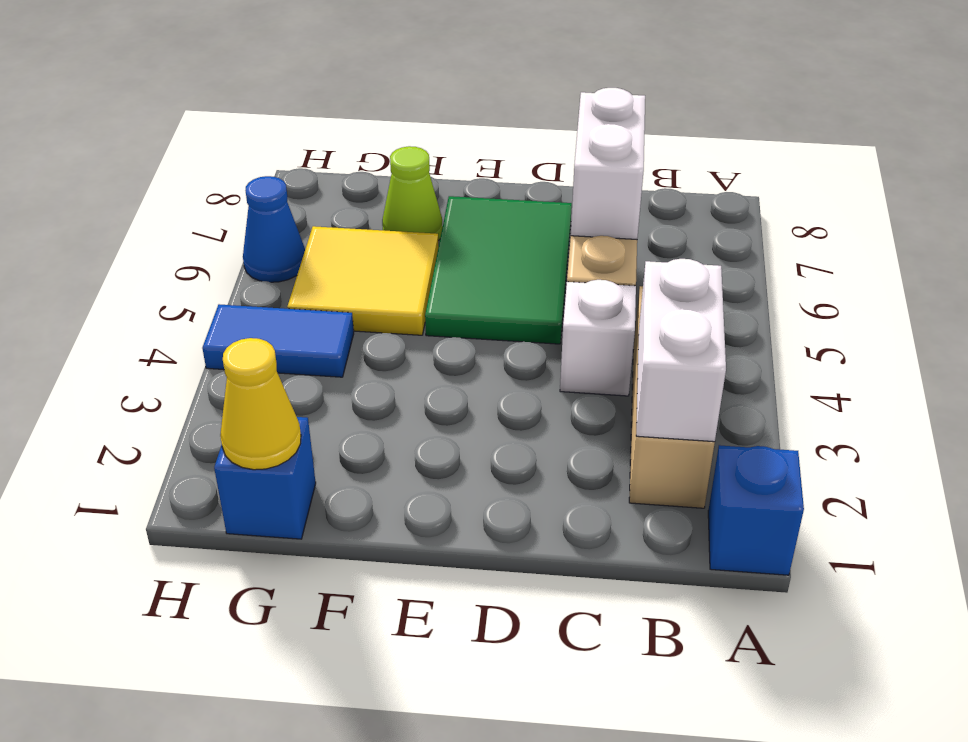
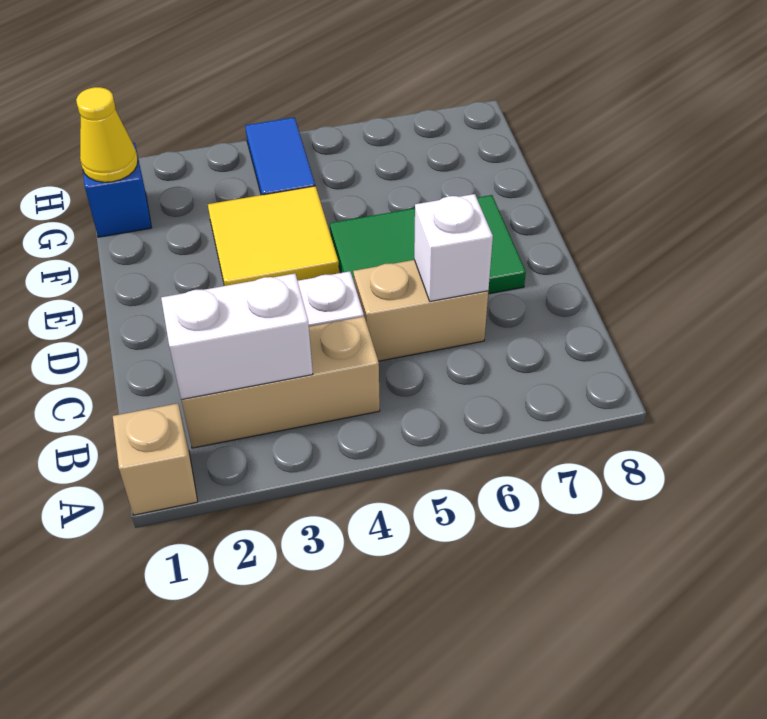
blue brick A1 level 1 -> tan brick A1 level 1
white brick C6:C7 level 2 -> white brick C6 level 2
yellow tile F5:G6 level 1 -> yellow tile E3:F4 level 1
lime cone F7 level 1 -> none
blue cone H6 level 1 -> none

